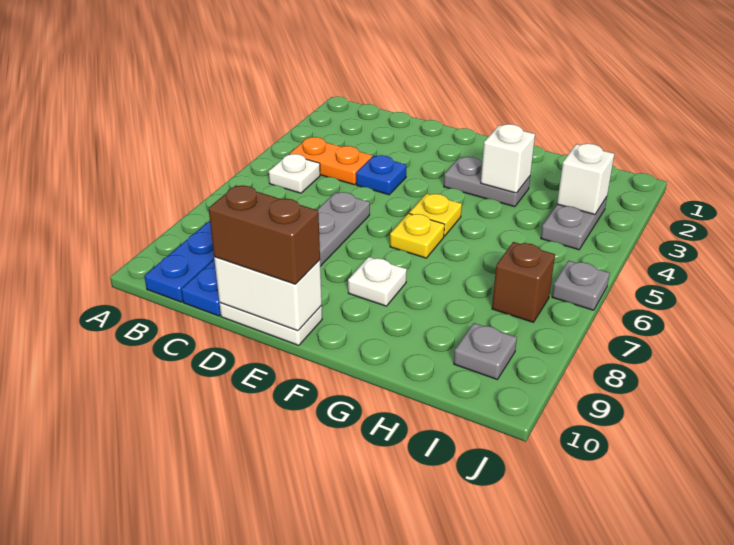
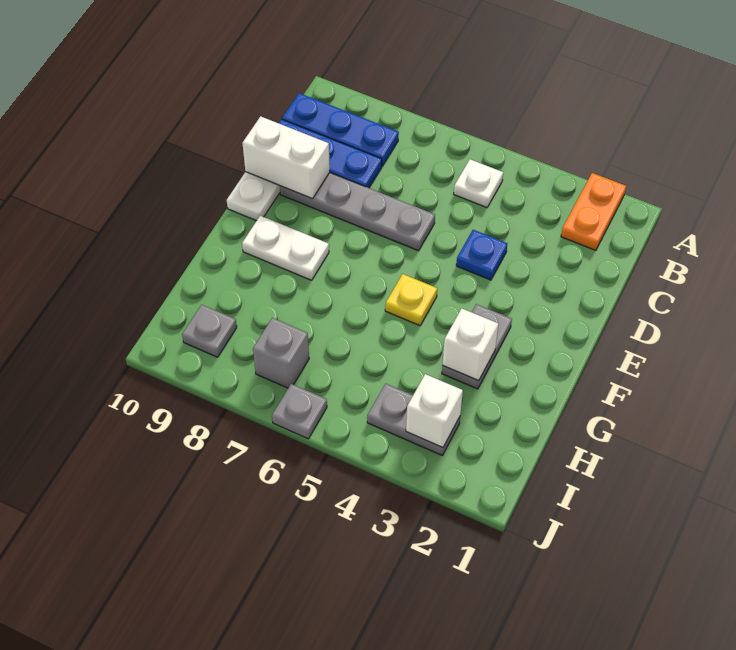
orange plate B4:C4 level 1 -> orange plate A2:B2 level 1
white brick D10:E10 level 2 -> white brick D9:D10 level 2
brown brick D10:E10 level 3 -> none
yellow plate F6 level 1 -> none
white plate F8 level 1 -> white plate F8:F9 level 1
brown brick I7 level 1 -> grey brick I7 level 1

